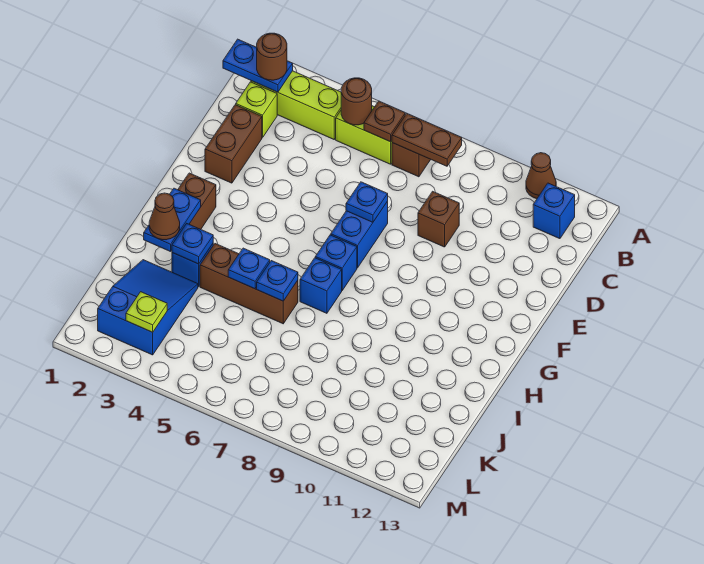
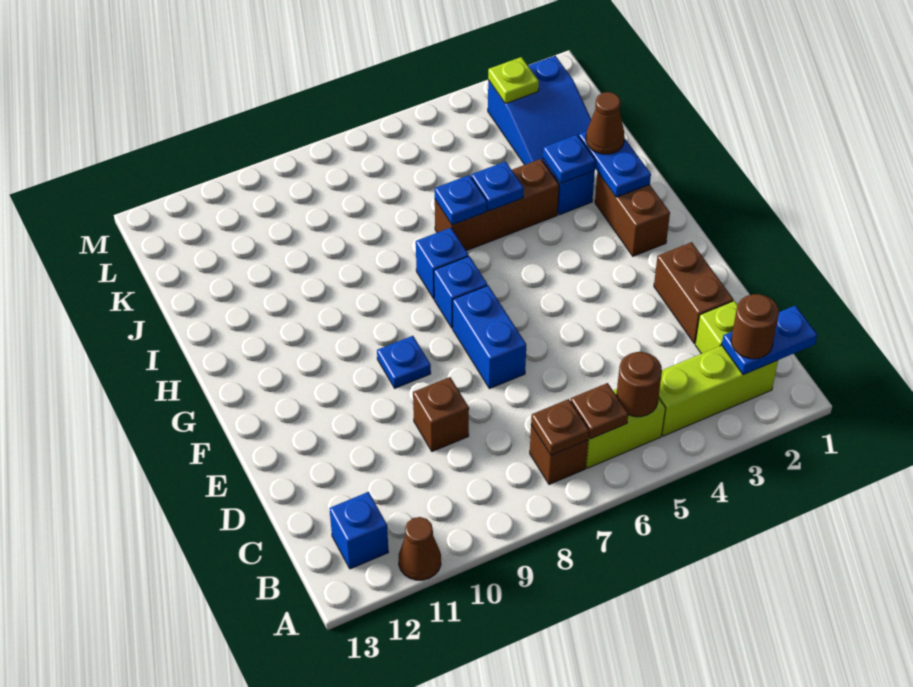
brown plate B7:B8 level 2 -> brown plate B7 level 2
blue plate E7 level 2 -> blue plate F9 level 1

